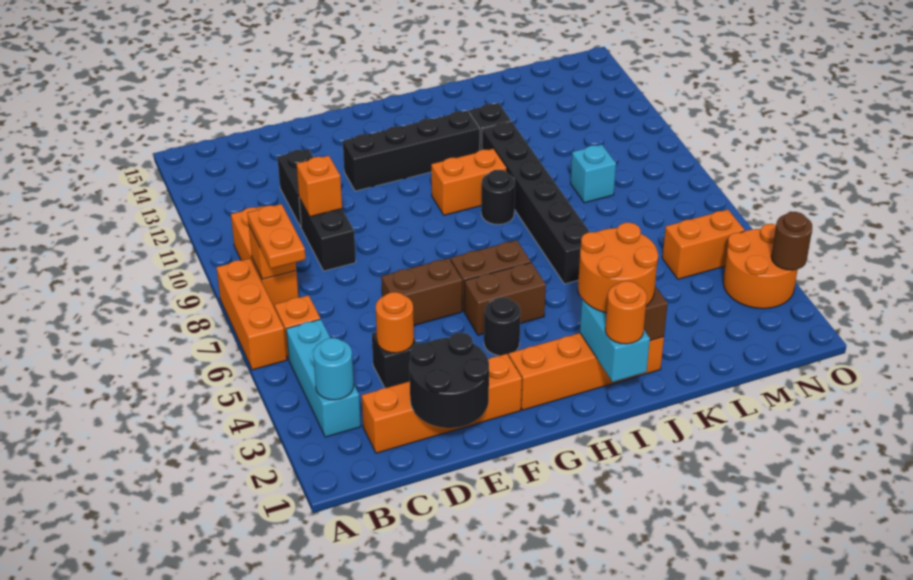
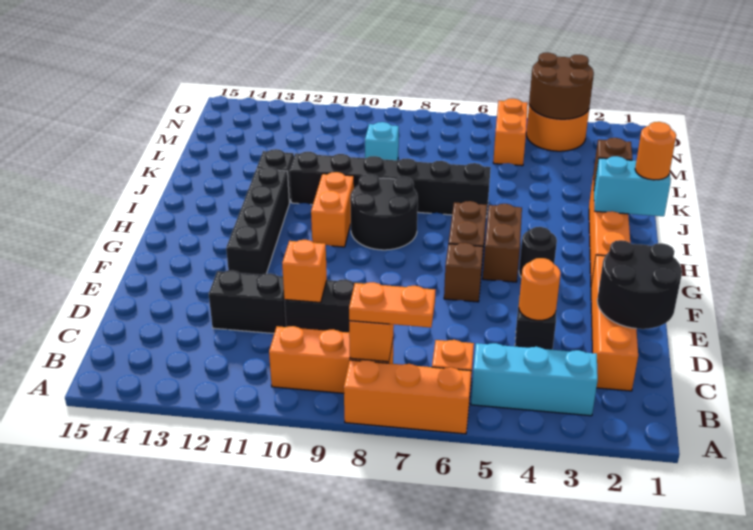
cyan round brick B3 level 2 -> none
brown brick E6:F6 level 1 -> brown brick F6 level 1
orange round brick I2:J3 level 3 -> none
black round brick I9 level 1 -> black round brick H8:I9 level 1
brown round brick O3 level 2 -> brown round brick N3:O4 level 2

